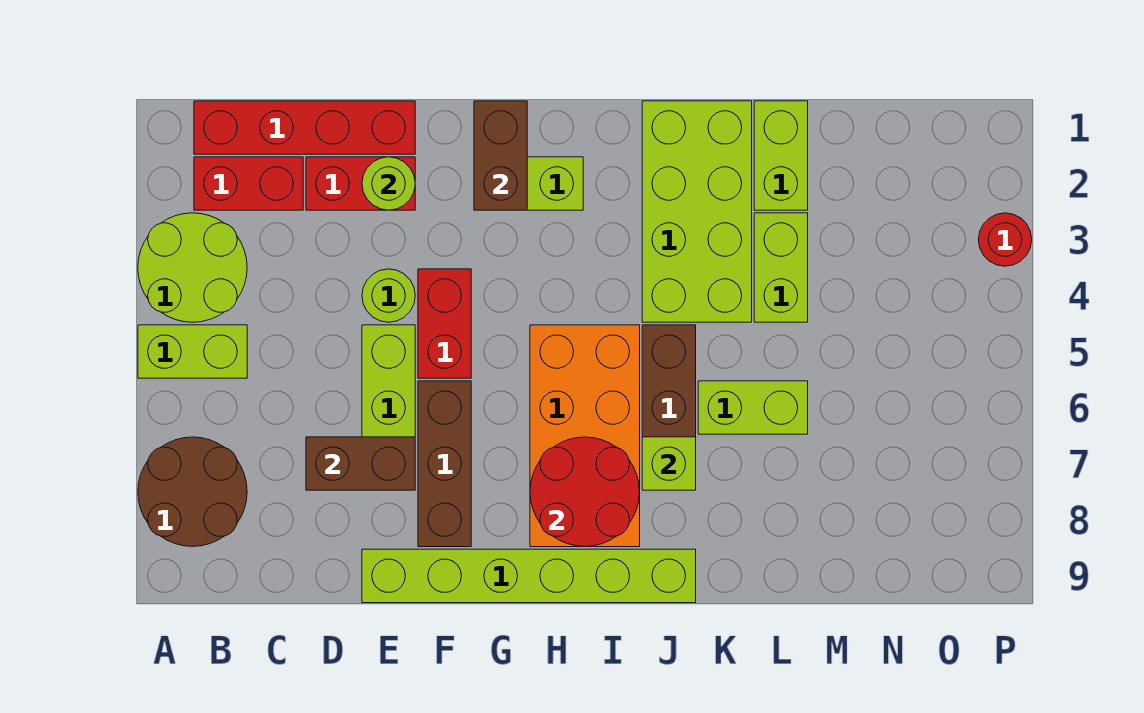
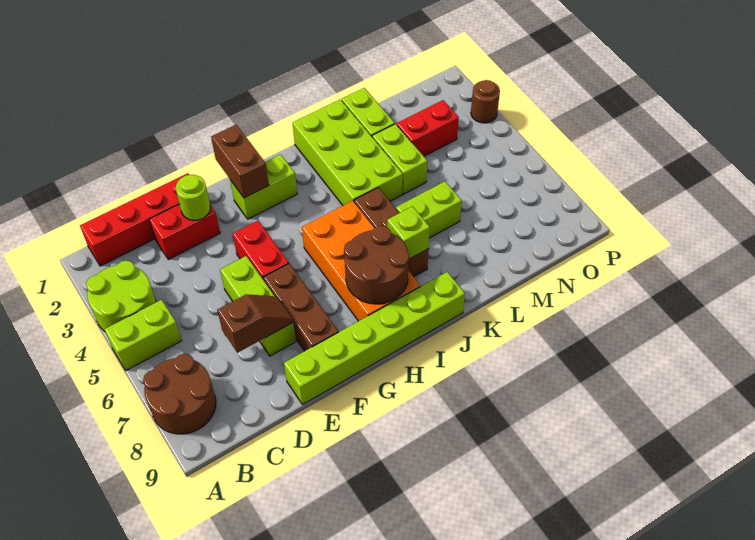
red brick B2:C2 level 1 -> red brick M3:N3 level 1
brown brick D7:E7 level 2 -> brown slope D7:E7 level 2 top D
lime round brick E4 level 1 -> none
red round brick H7:I8 level 2 -> brown round brick H7:I8 level 2
red round brick P3 level 1 -> brown round brick P3 level 1

